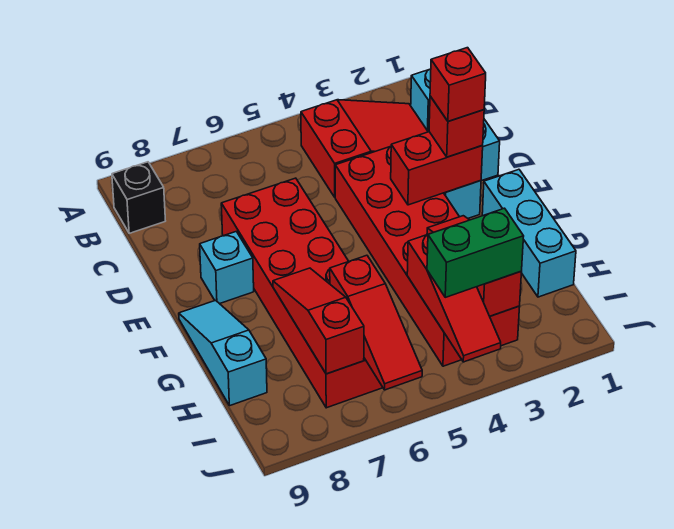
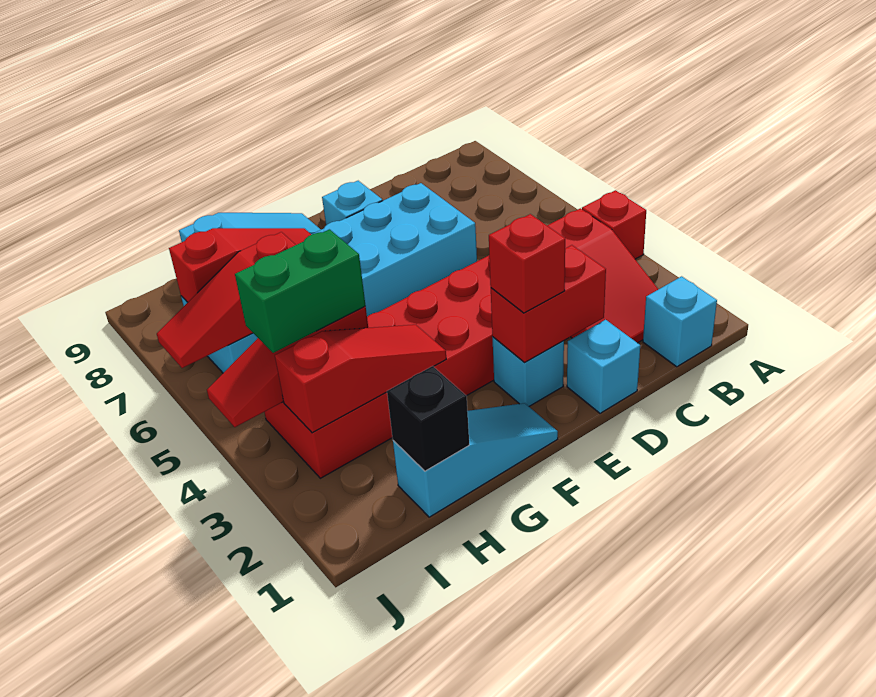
black brick B9 level 1 -> black brick H1 level 2
red brick D6:I7 level 1 -> cyan brick D6:I7 level 1
red brick E2:E3 level 2 -> red brick D2:E2 level 2
red brick E2 level 4 -> red brick A4 level 1
cyan brick F1:H1 level 1 -> cyan slope F1:H1 level 1 top H
green brick I3:I4 level 3 -> green brick H4:I4 level 3

